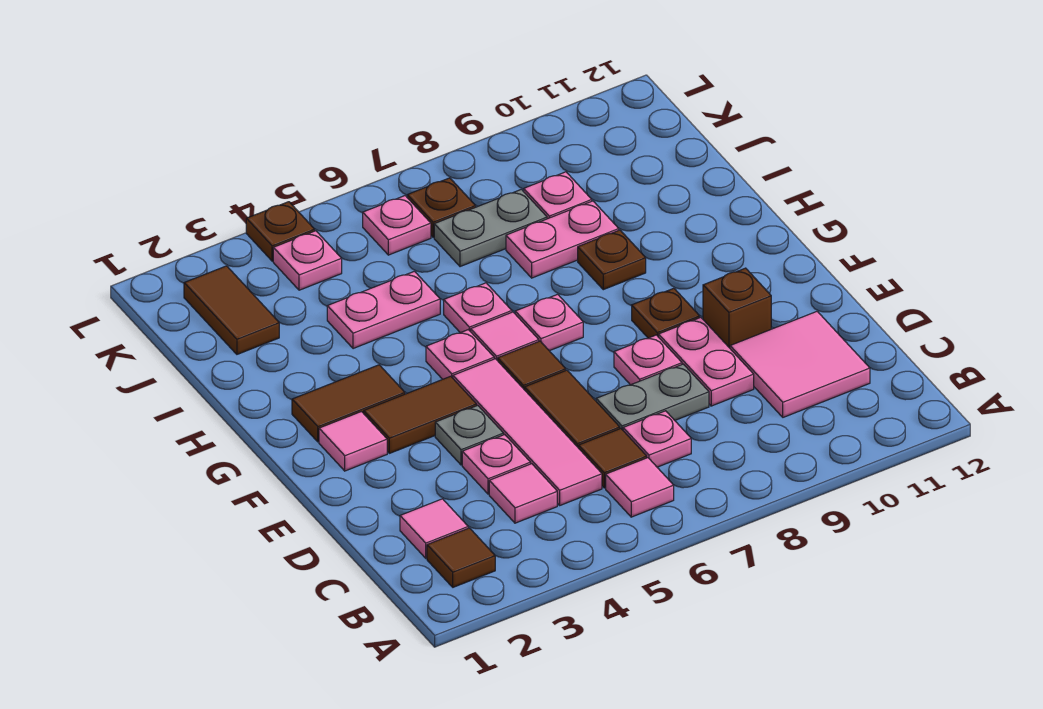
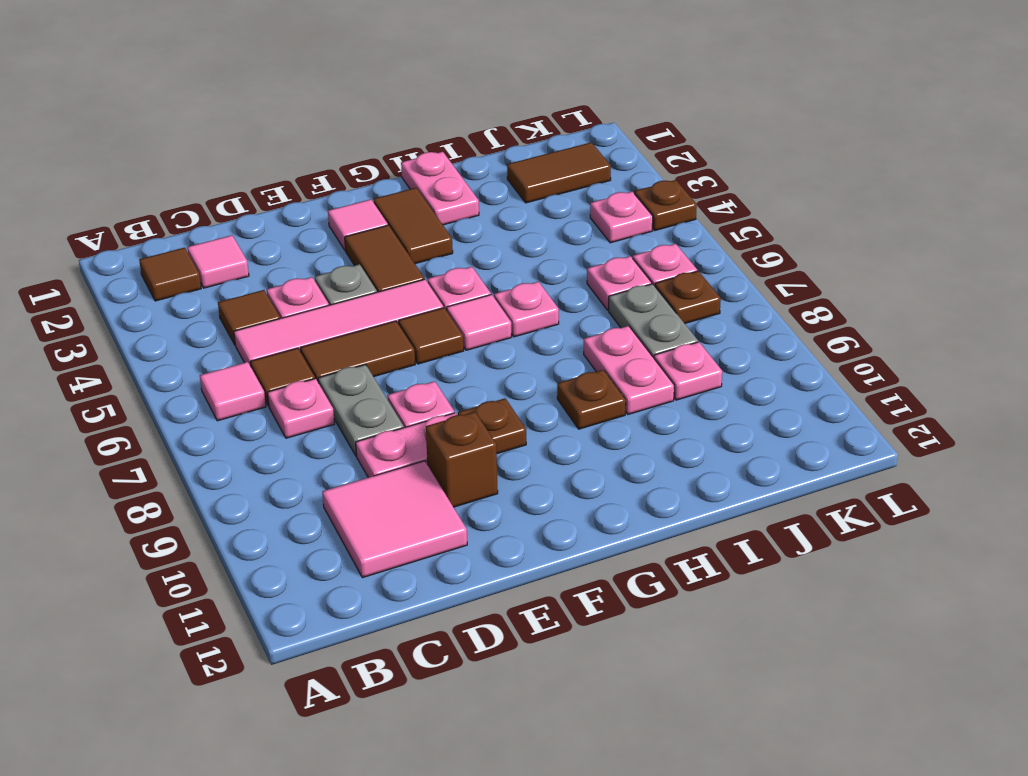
pink tile C4 level 1 -> brown tile C4 level 1
pink plate G7 level 1 -> pink plate J6 level 1
pink plate I4:I5 level 1 -> pink plate H1:H2 level 1

